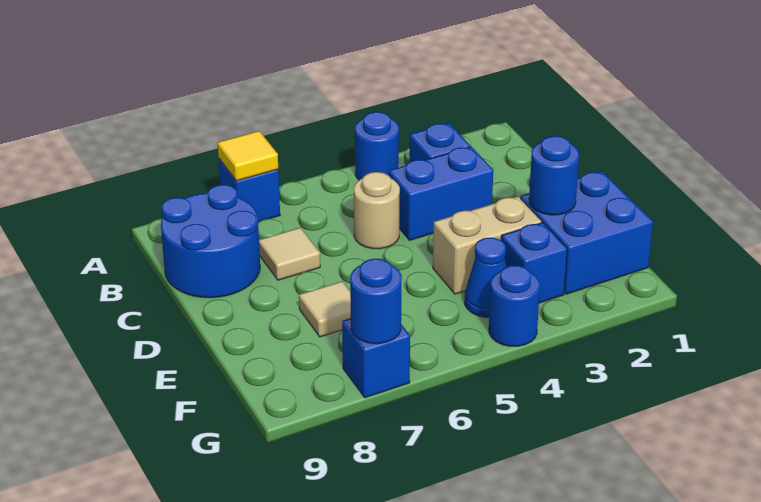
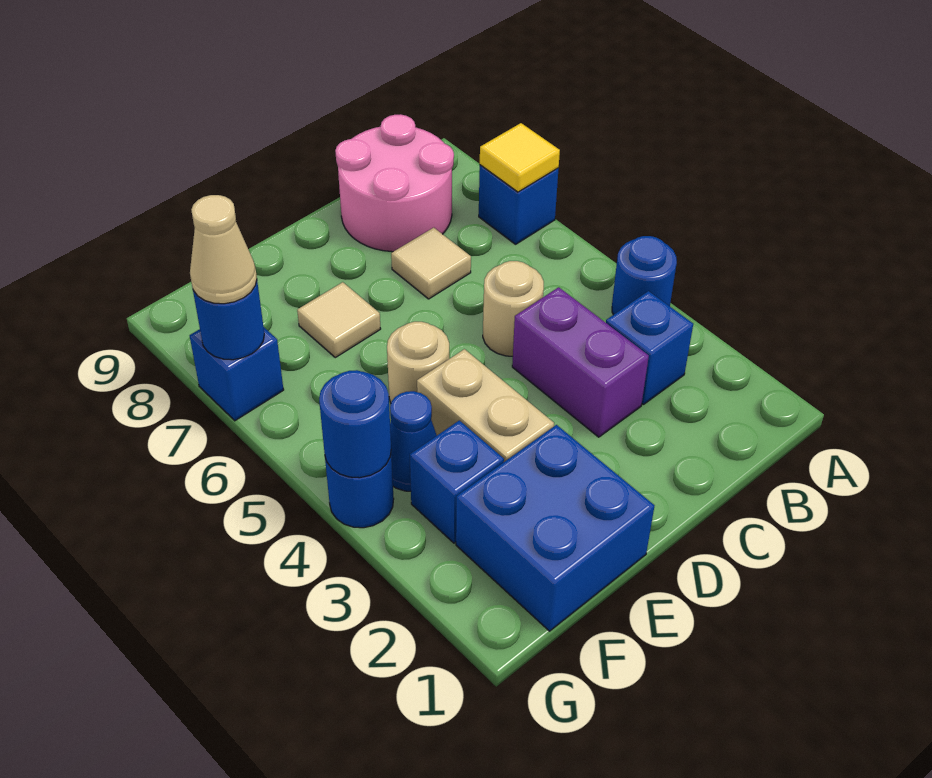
blue round brick B8:C9 level 1 -> pink round brick B8:C9 level 1
blue brick C3:C4 level 1 -> purple brick C3:C4 level 1
blue round brick E2 level 2 -> blue round brick G4 level 2
none -> tan round brick E5 level 1
none -> tan cone G7 level 3

